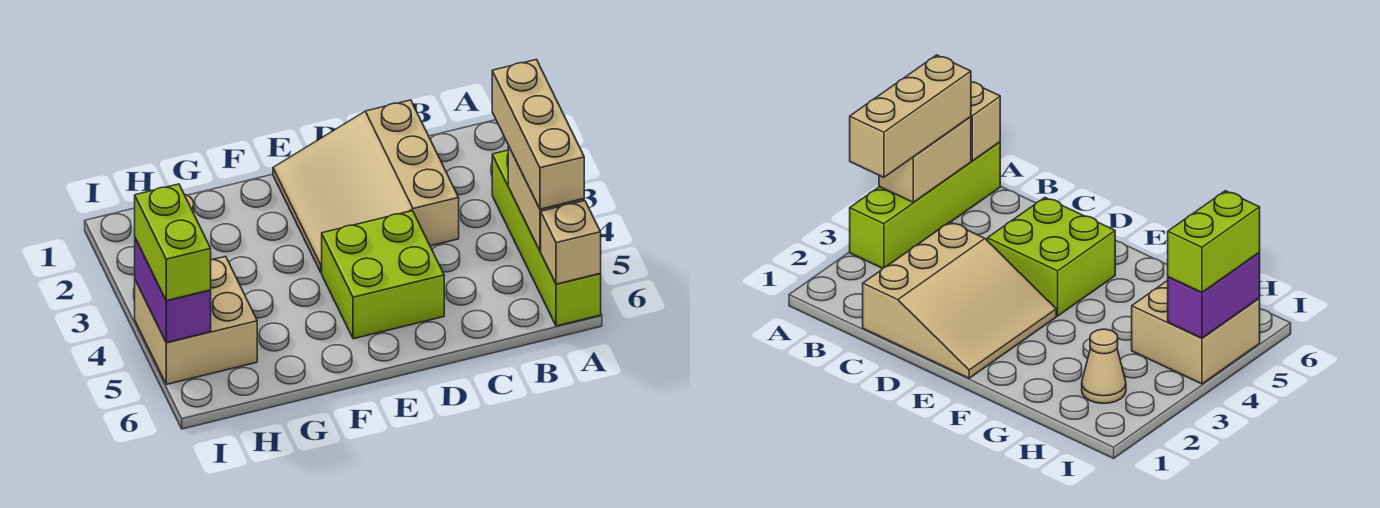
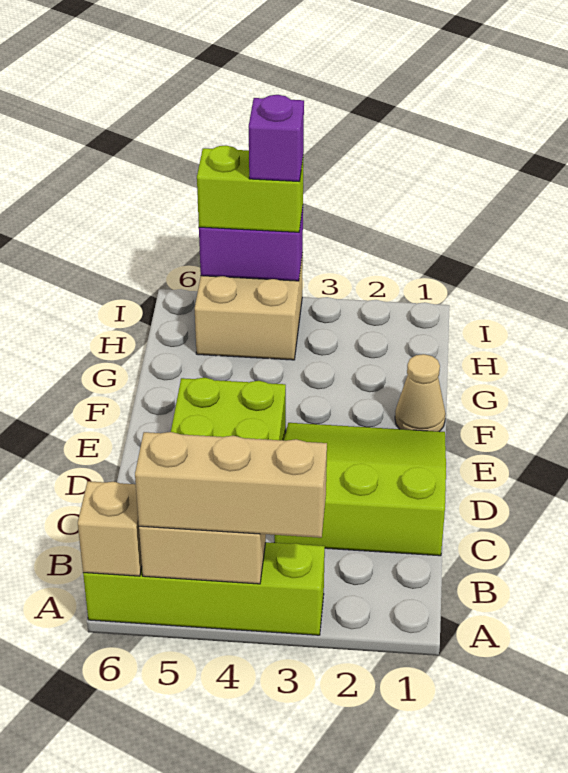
tan slope C1:E3 level 1 top C -> lime slope C1:E3 level 1 top C
tan cone H2 level 1 -> tan cone F1 level 1
none -> purple brick I4 level 4

